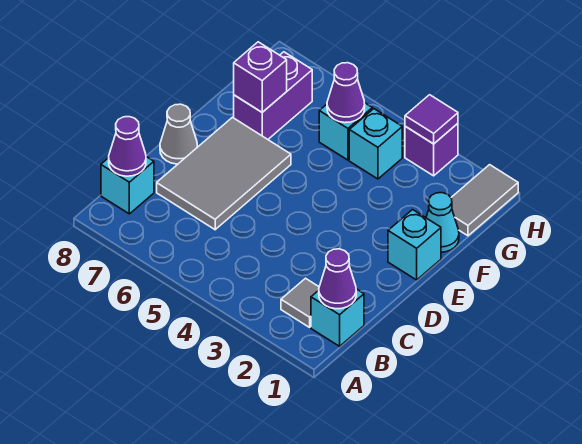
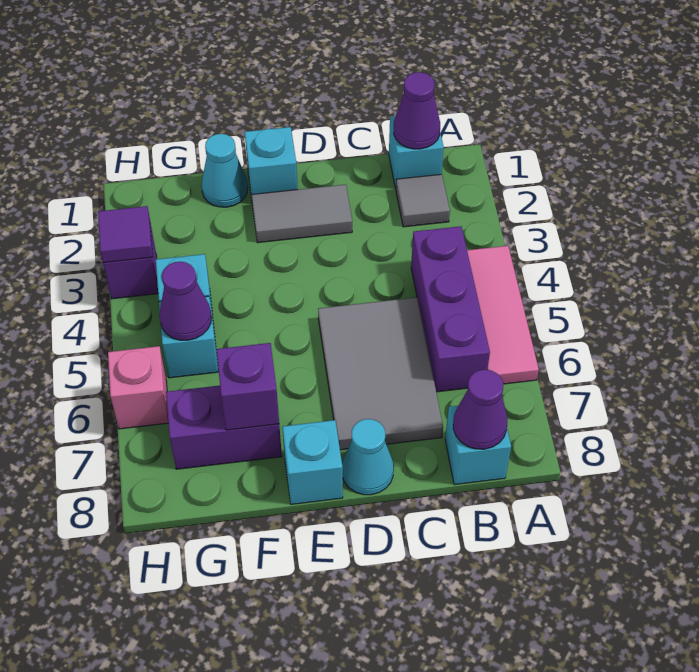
none -> pink tile A4:A6 level 1
none -> purple brick B4:B6 level 1
grey tile C6:E7 level 1 -> grey tile C5:D7 level 1
grey cone D8 level 1 -> cyan cone D8 level 1
none -> cyan brick E8 level 1
grey tile G1:H1 level 1 -> grey tile D2:E2 level 1
none -> pink brick H6 level 1

